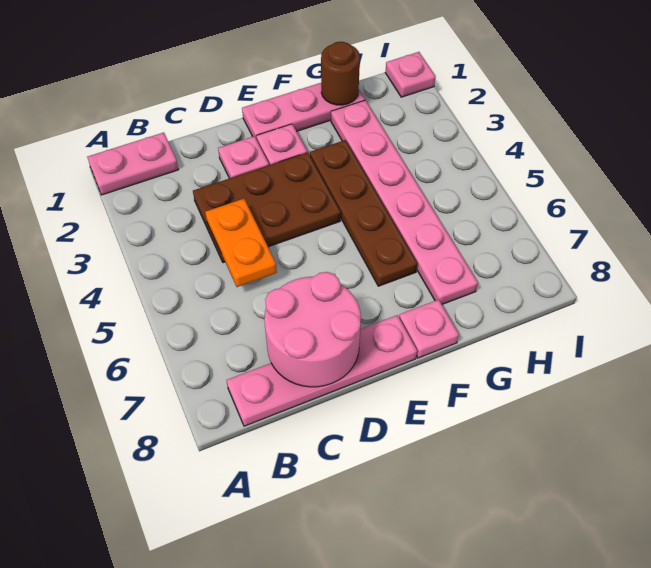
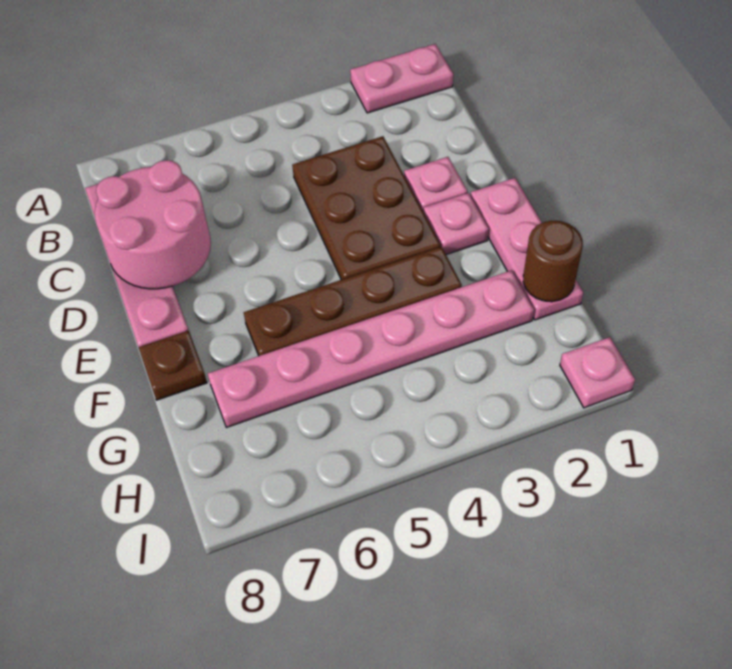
pink plate A1:B1 level 1 -> pink plate A1:A2 level 1
orange plate C4:C5 level 2 -> none
pink plate F8 level 1 -> brown plate F8 level 1

